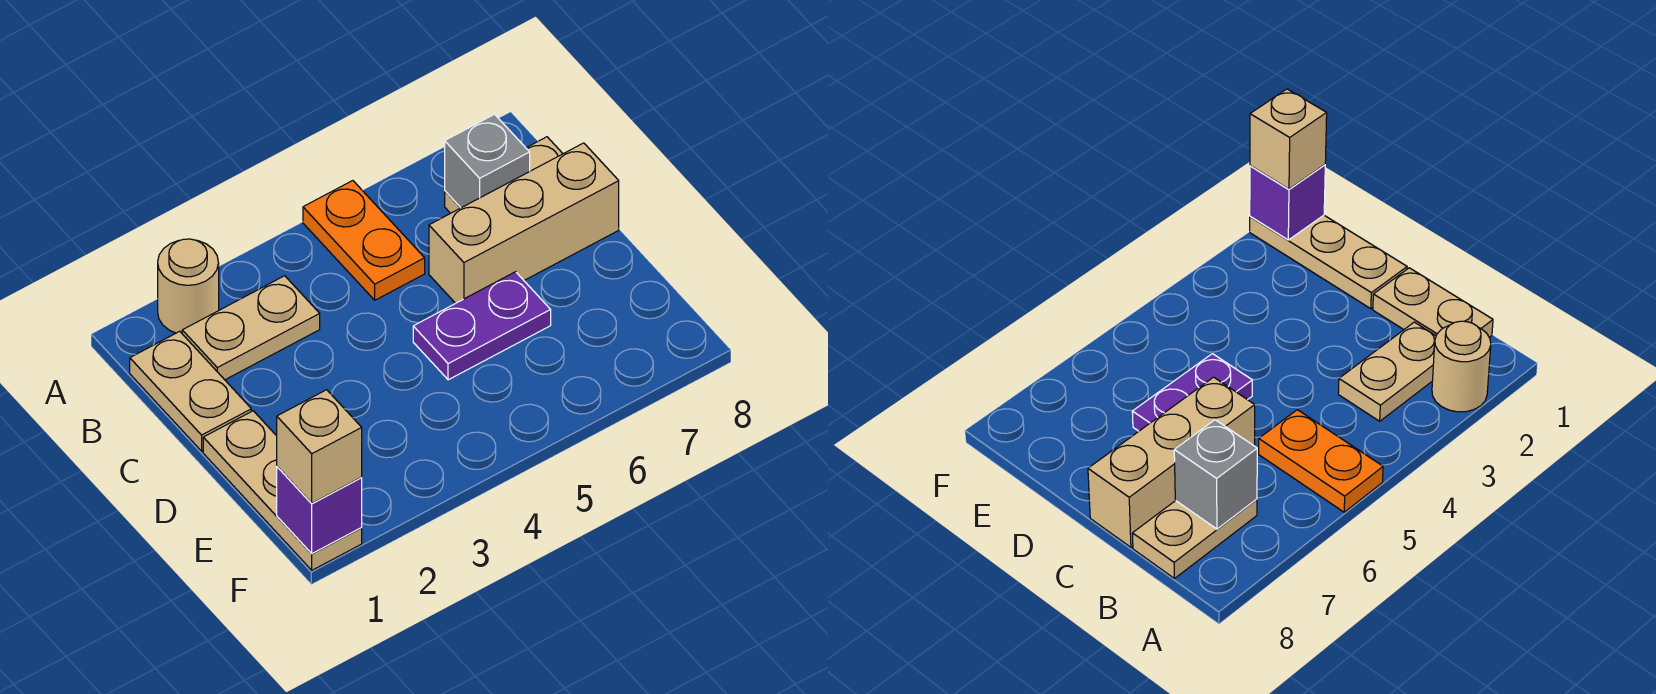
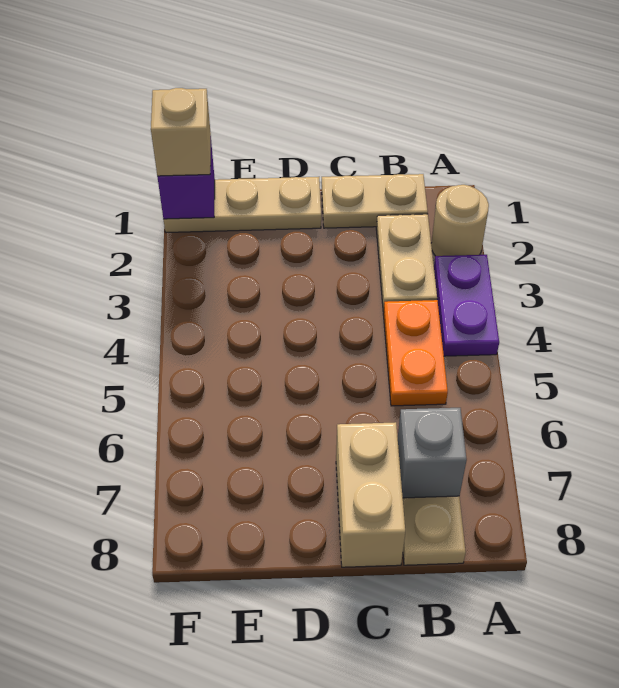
orange plate A5:B5 level 1 -> orange plate B4:B5 level 1
tan brick C6:C8 level 1 -> tan brick C7:C8 level 1
purple plate D5:D6 level 1 -> purple plate A3:A4 level 1

